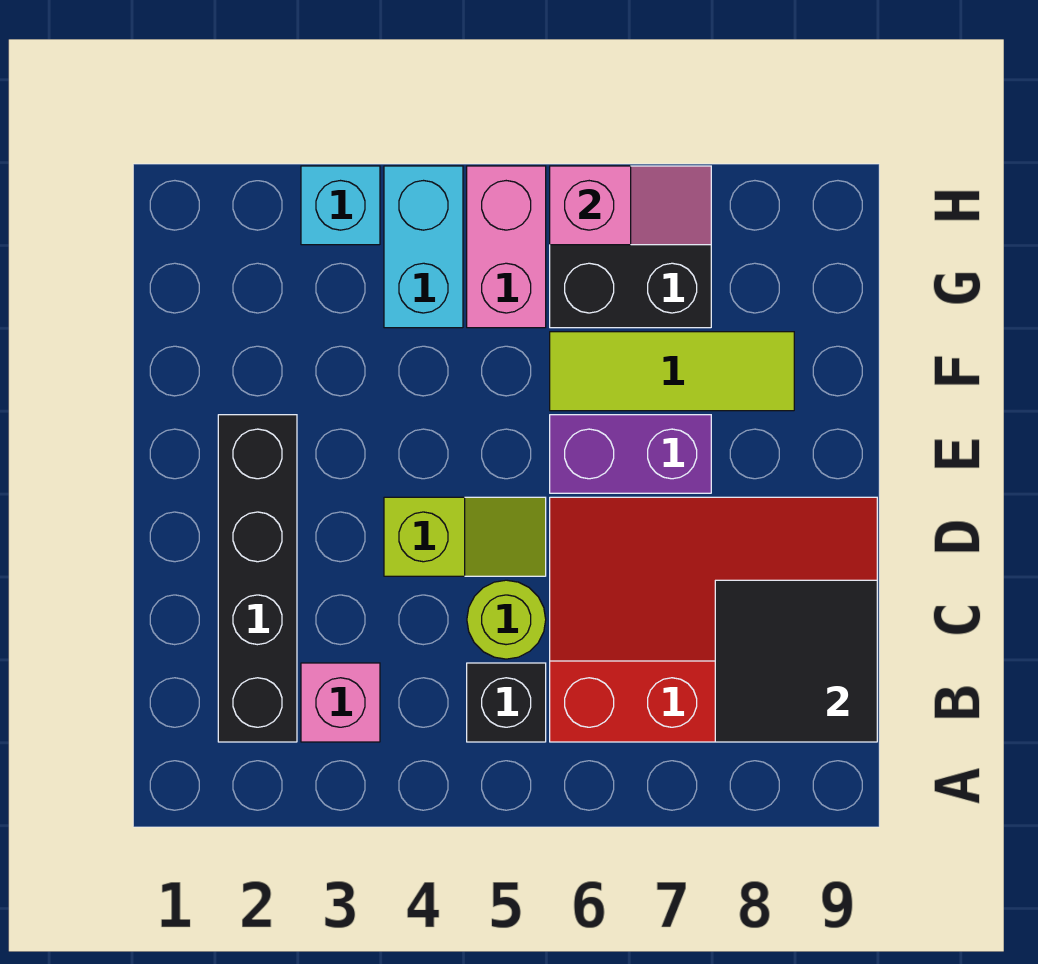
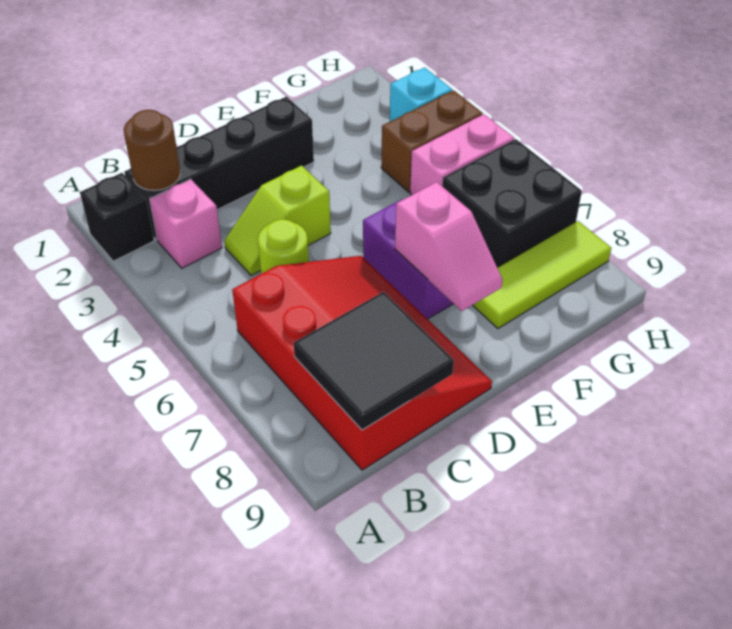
none -> brown round brick B2 level 2
black brick B5 level 1 -> black brick A2 level 1
lime slope D4:D5 level 1 top 4 -> lime slope C4:D4 level 1 top D
lime tile F6:F8 level 1 -> lime tile F8:H8 level 1
cyan brick G4:H4 level 1 -> brown brick G4:H4 level 1
pink slope H6:H7 level 2 top 6 -> pink slope E7:E8 level 2 top 7

